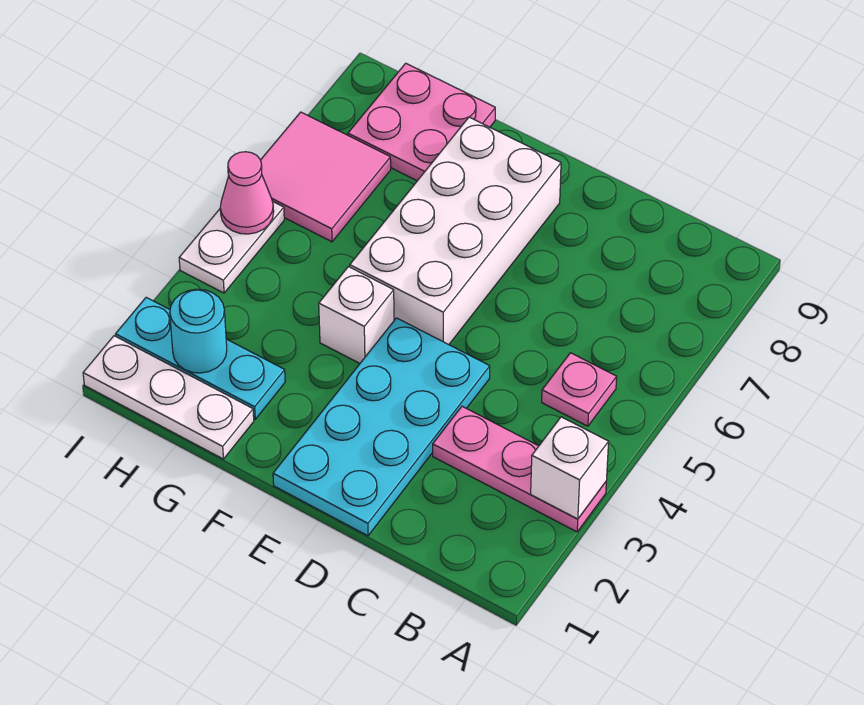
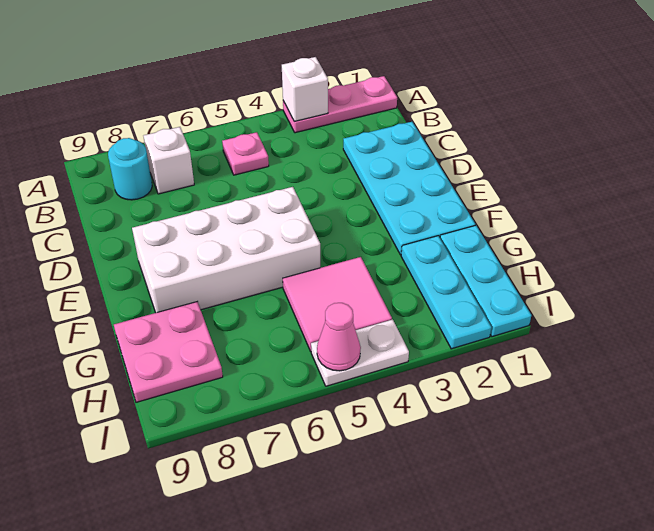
pink plate A3:C3 level 1 -> pink plate A1:A3 level 1
cyan plate D1:E4 level 1 -> cyan plate C1:F2 level 1
white brick F4 level 1 -> white brick B7 level 1
white plate G1:I1 level 1 -> cyan plate G1:I1 level 1
cyan round brick H2 level 2 -> cyan round brick B8 level 1
pink tile H6:I7 level 1 -> pink tile G4:H5 level 1

